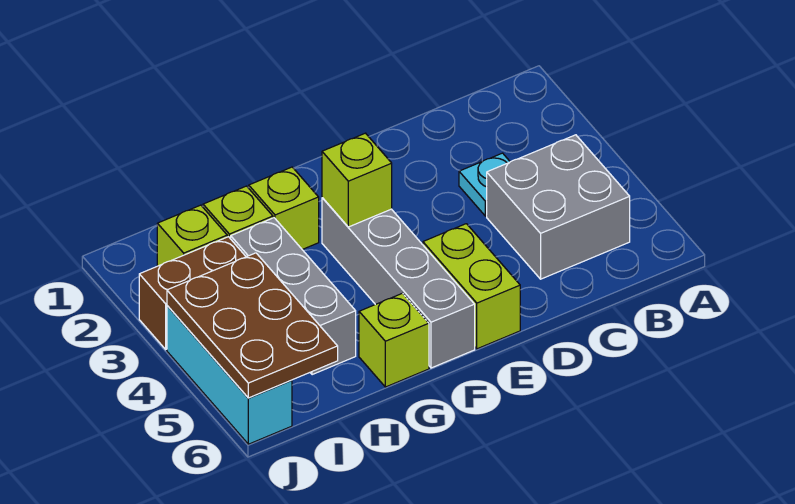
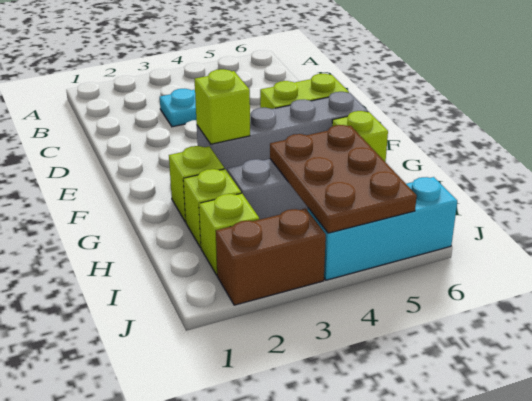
grey brick B4:C5 level 1 -> none
brown brick I3:J3 level 1 -> brown brick J2:J3 level 1
brown plate I4:J6 level 2 -> brown plate H4:J5 level 2

